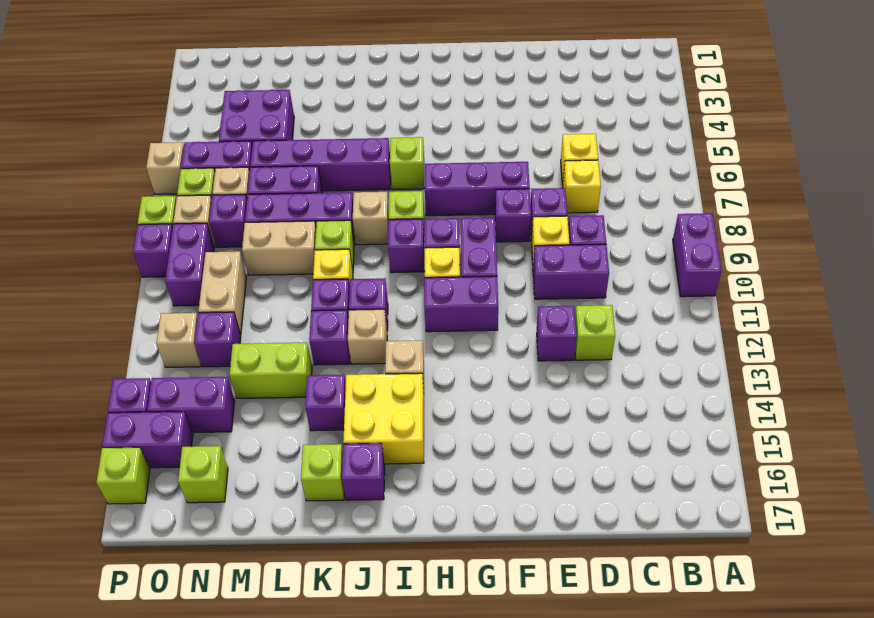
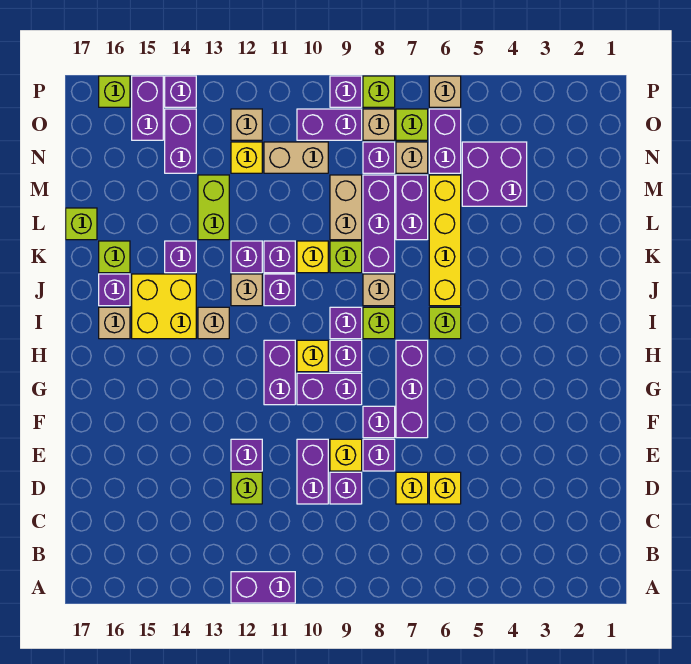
purple brick A9:A10 level 1 -> purple brick A11:A12 level 1
none -> tan brick I16 level 1
purple brick J6:M6 level 1 -> yellow brick J6:M6 level 1
purple brick N12 level 1 -> yellow brick N12 level 1
lime brick N16 level 1 -> lime brick L17 level 1

